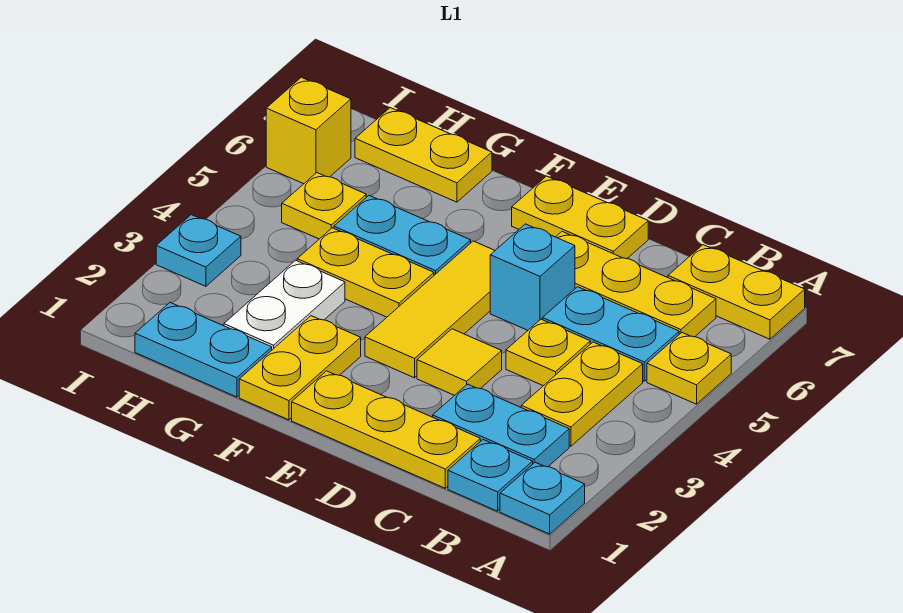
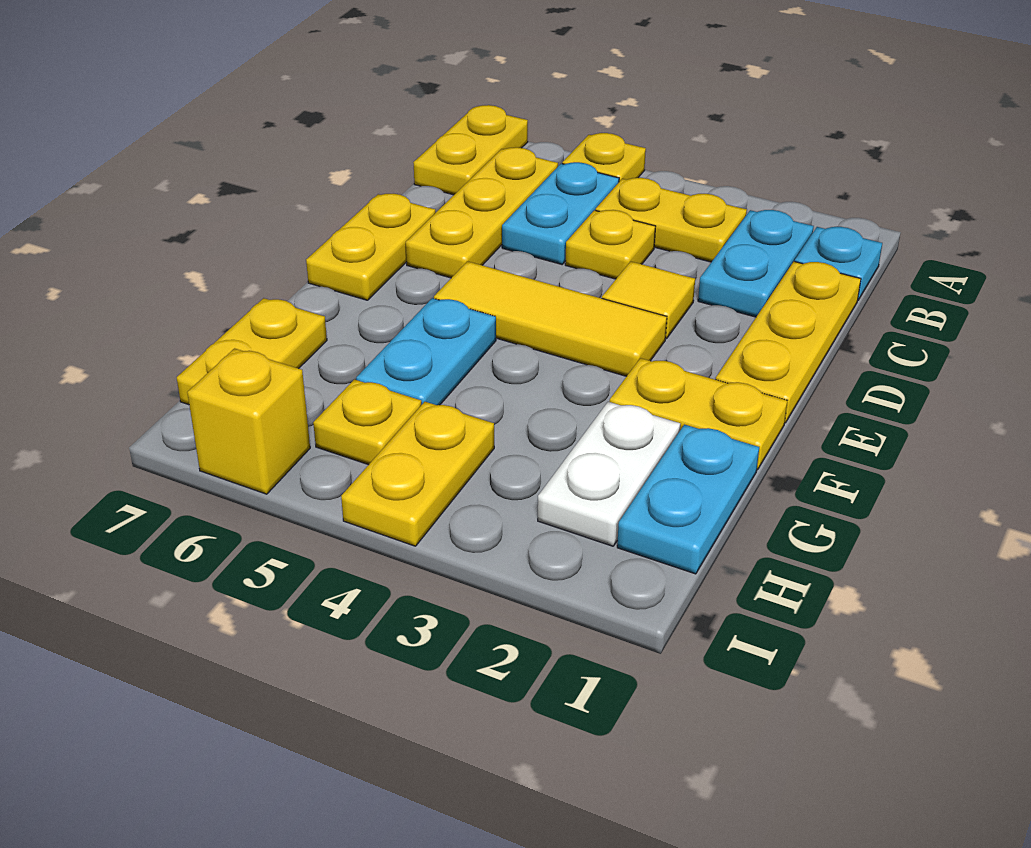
cyan plate A1 level 1 -> none
cyan brick D5 level 1 -> none
yellow plate F4:G4 level 1 -> yellow plate H4:I4 level 1
white plate G2:G3 level 1 -> white plate G2:H2 level 1
cyan plate I3 level 1 -> none

